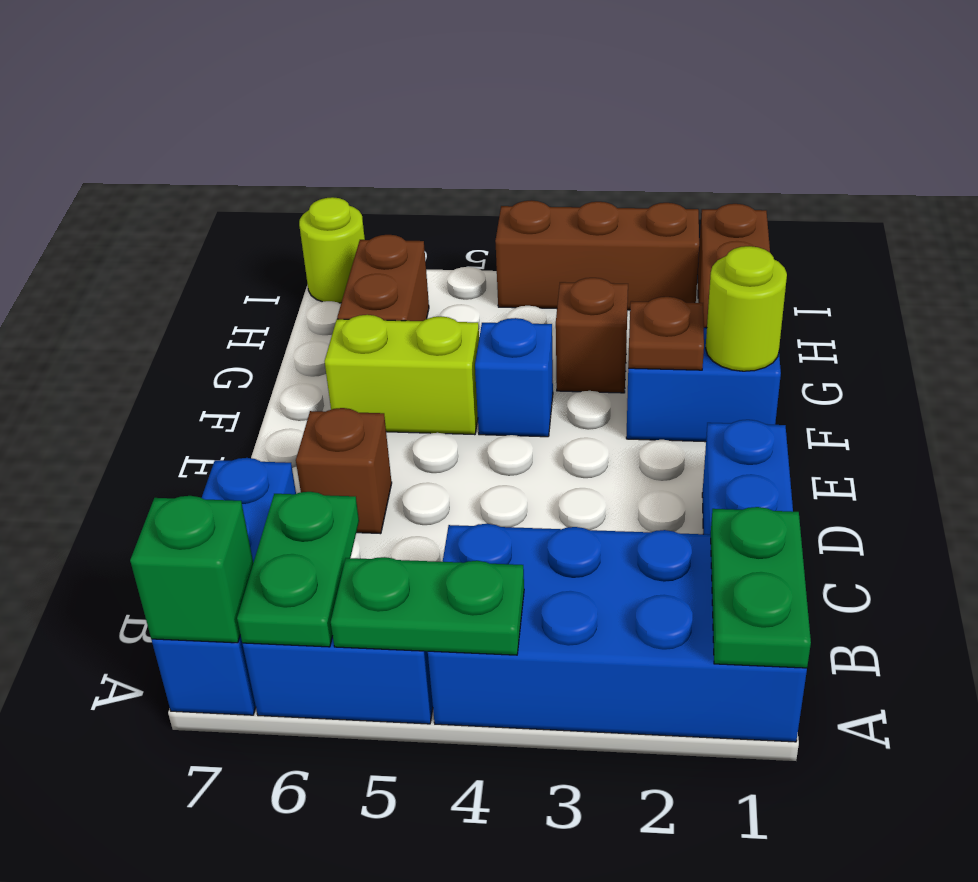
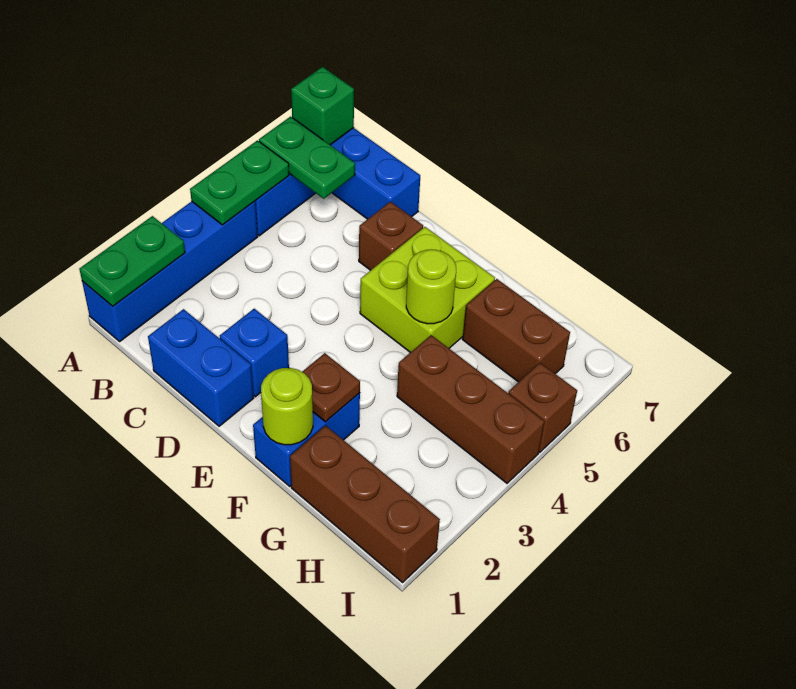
blue brick A1:B4 level 1 -> blue brick A1:A4 level 1
green plate A1:B1 level 2 -> green plate A1:A2 level 2
blue brick F4 level 1 -> blue brick D2 level 1
lime brick F5:F6 level 1 -> lime brick E5:F6 level 1
brown brick G3 level 1 -> brown brick I5 level 1
brown brick I2:I4 level 1 -> brown brick G4:I4 level 1
lime round brick I7 level 1 -> lime round brick F5 level 2

